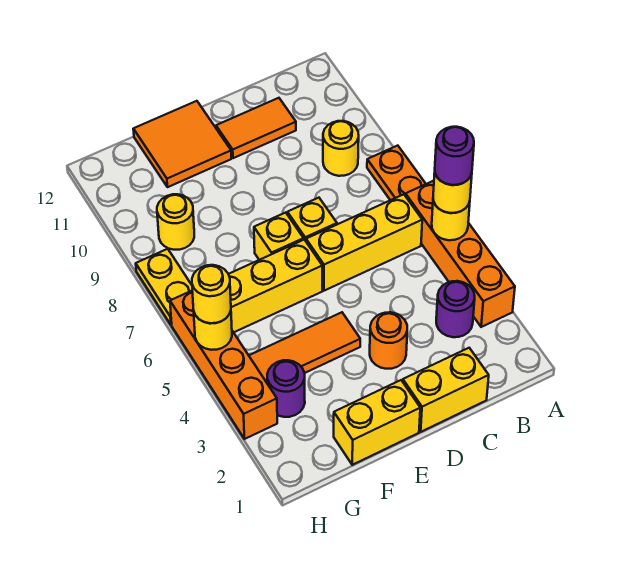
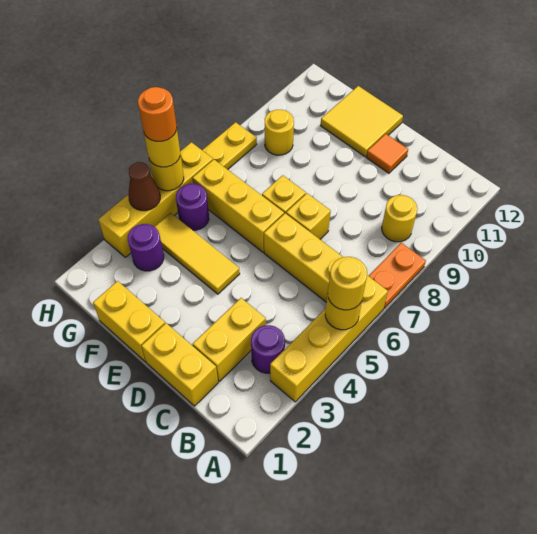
orange brick A3:A6 level 1 -> yellow brick A3:A6 level 1
purple round brick A5 level 4 -> purple round brick G5 level 1
none -> yellow brick C2:C3 level 1
orange tile C11:D11 level 1 -> orange tile D11 level 1
orange round brick D3 level 1 -> orange round brick H5 level 4
orange tile E4:G4 level 1 -> yellow tile E4:G4 level 1
orange tile E11:F12 level 1 -> yellow tile E11:F12 level 1
orange brick H3:H6 level 1 -> yellow brick H3:H6 level 1
none -> brown cone H4 level 2

